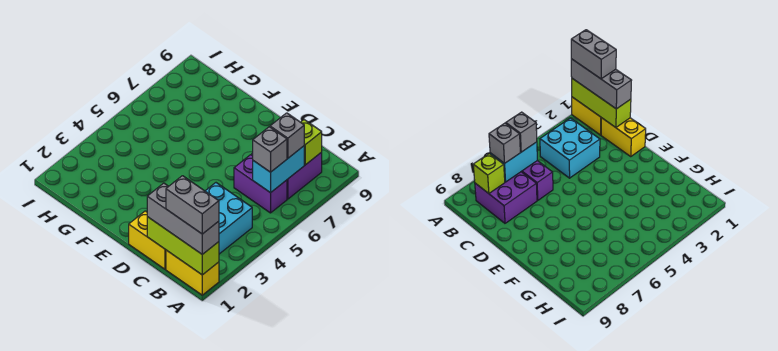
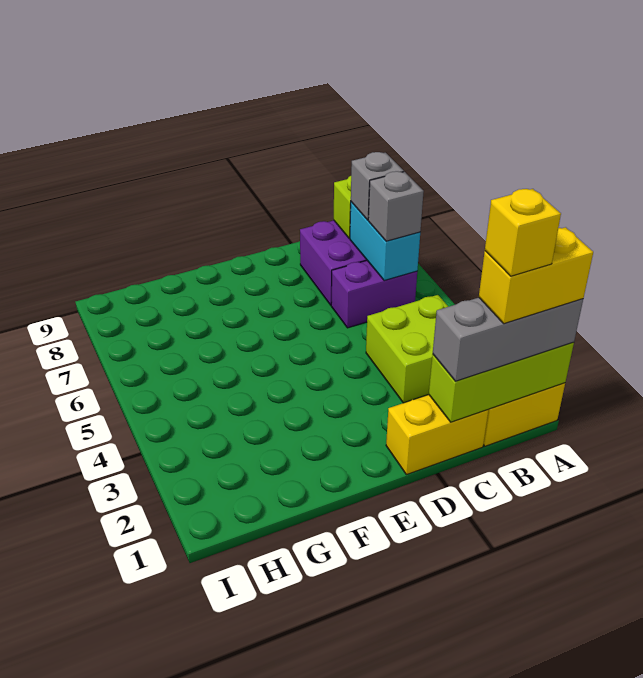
grey brick A1:B1 level 4 -> yellow brick A1:B1 level 4
none -> yellow brick B1 level 5
cyan brick B3:C4 level 1 -> lime brick B3:C4 level 1

